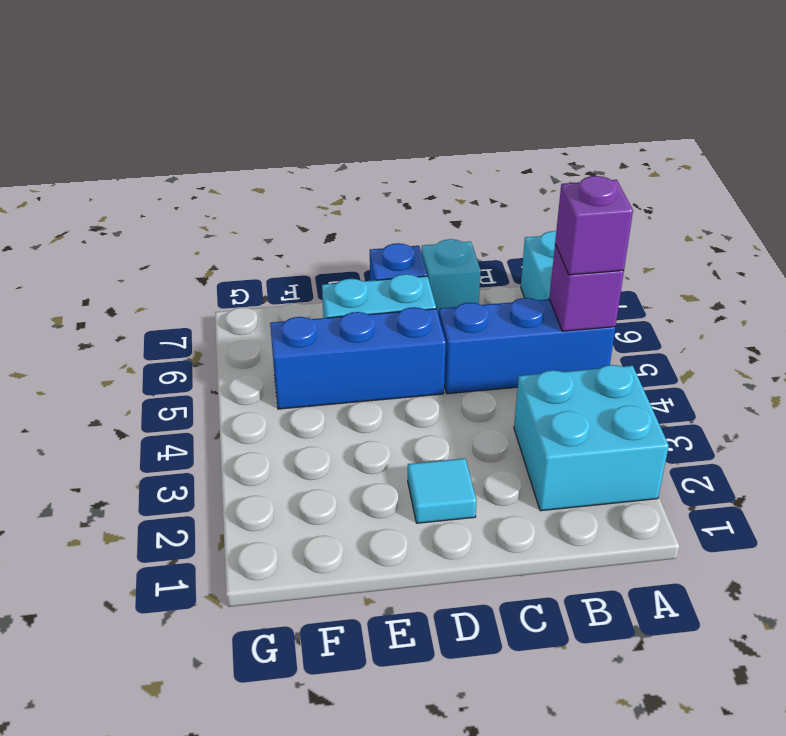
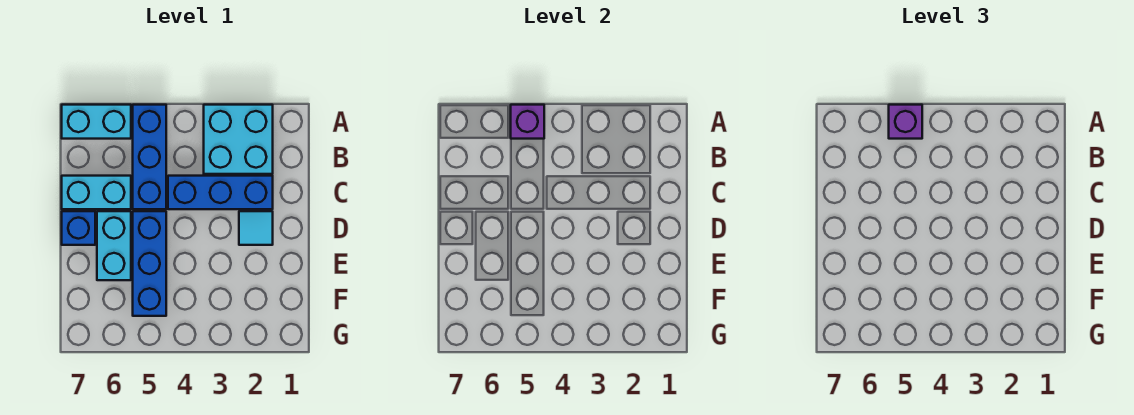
none -> blue brick C2:C4 level 1
cyan brick C7 level 1 -> cyan brick C6:C7 level 1

